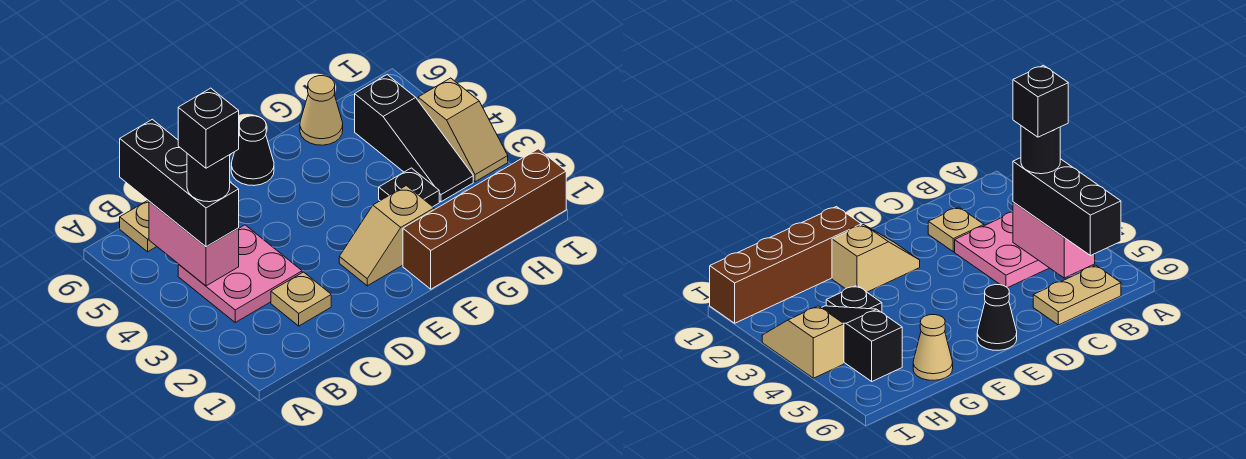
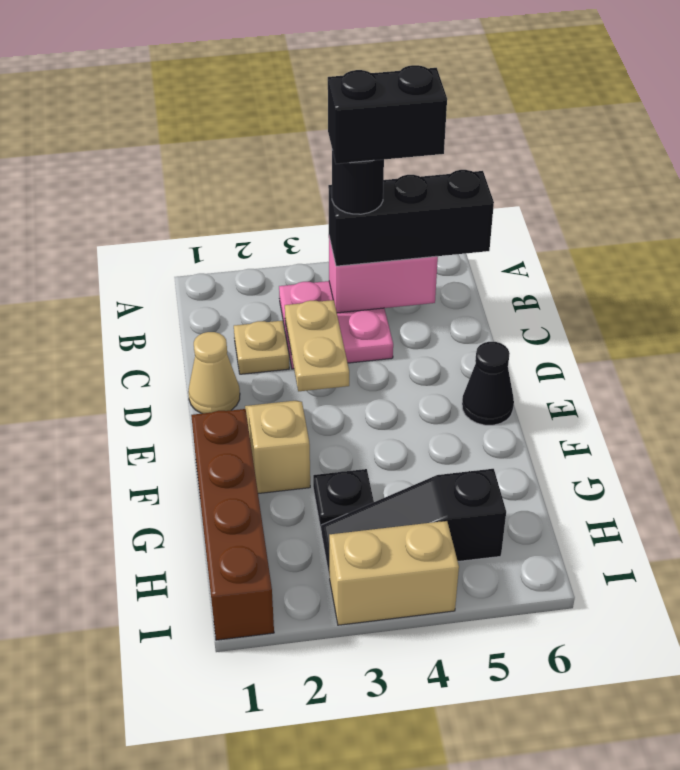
black brick B4 level 5 -> black brick B4:B5 level 5
tan plate B6:C6 level 1 -> tan plate C3:D3 level 2
tan cone G6 level 1 -> tan cone D1 level 1
tan slope I3:I4 level 1 top 4 -> tan brick I3:I4 level 1

